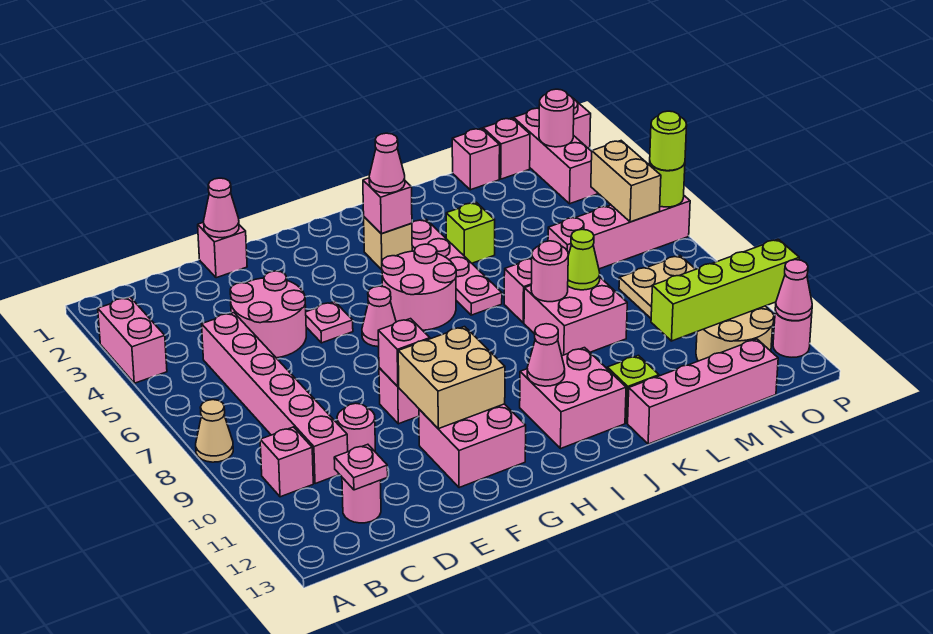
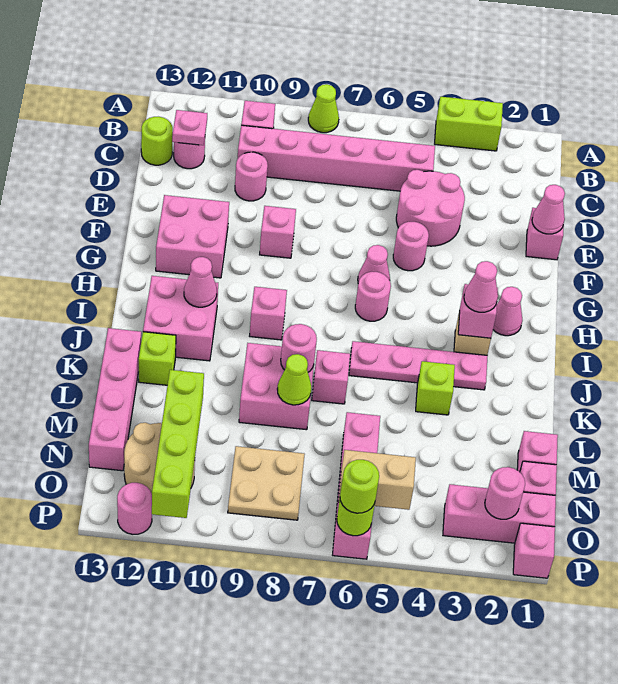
pink brick A3:A4 level 1 -> lime brick A3:A4 level 1
tan cone A8 level 1 -> lime cone A8 level 1
none -> lime round brick C13 level 1
pink plate F5 level 1 -> pink round brick F5 level 1
pink brick F9 level 2 -> pink brick I9 level 1
tan brick F10:G11 level 2 -> none
pink round brick H5:I6 level 1 -> pink round brick H6 level 1
pink cone P12 level 2 -> pink cone H2 level 1

